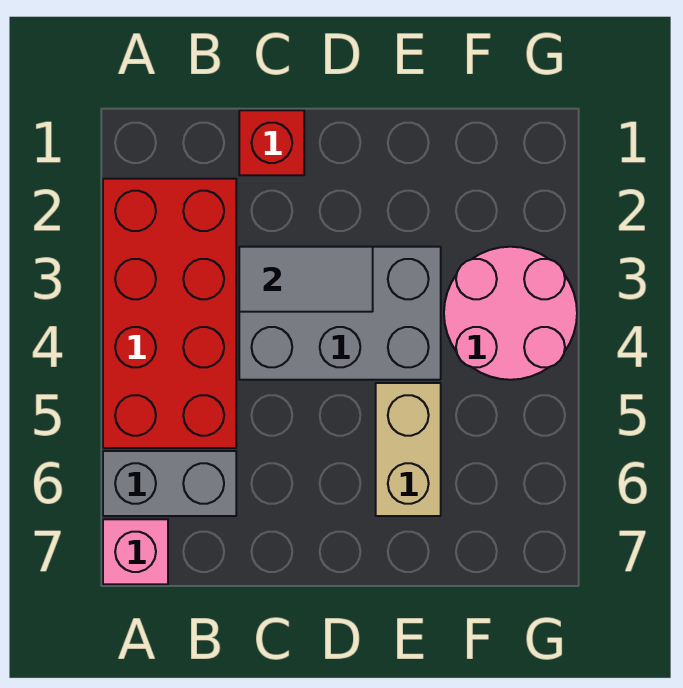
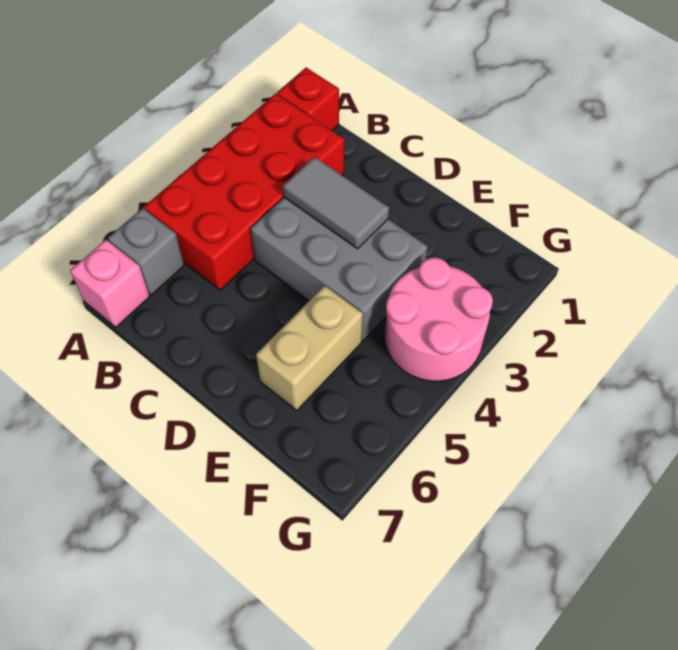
grey brick A6:B6 level 1 -> grey brick A6 level 1
red brick C1 level 1 -> red brick A1 level 1

